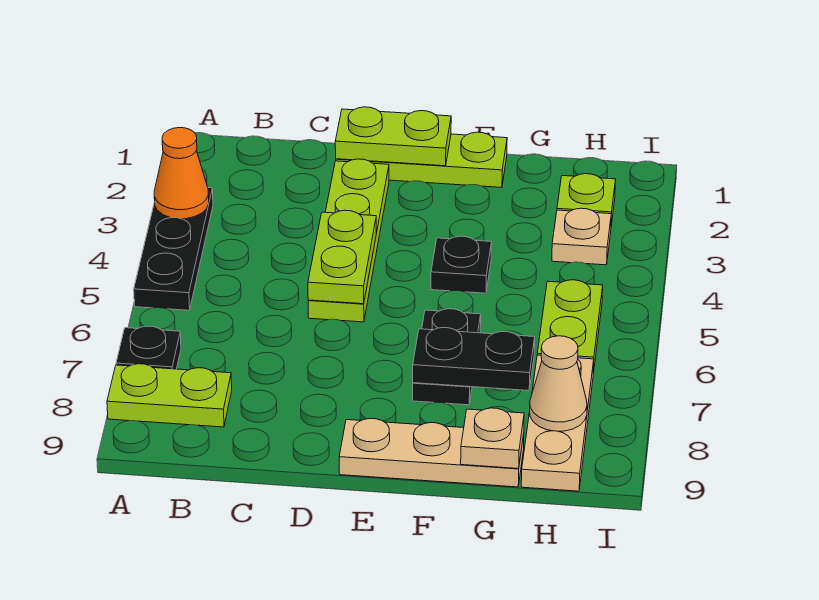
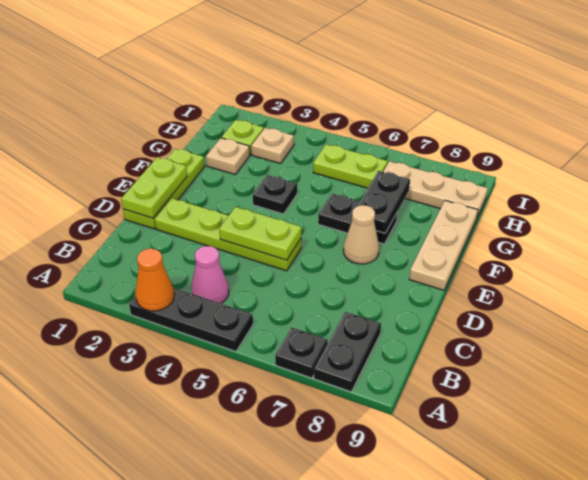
lime plate A8:B8 level 1 -> black plate A8:B8 level 1
none -> pink cone B4 level 1
tan plate G9 level 2 -> tan plate G2 level 1
tan cone H8 level 2 -> tan cone E7 level 1

